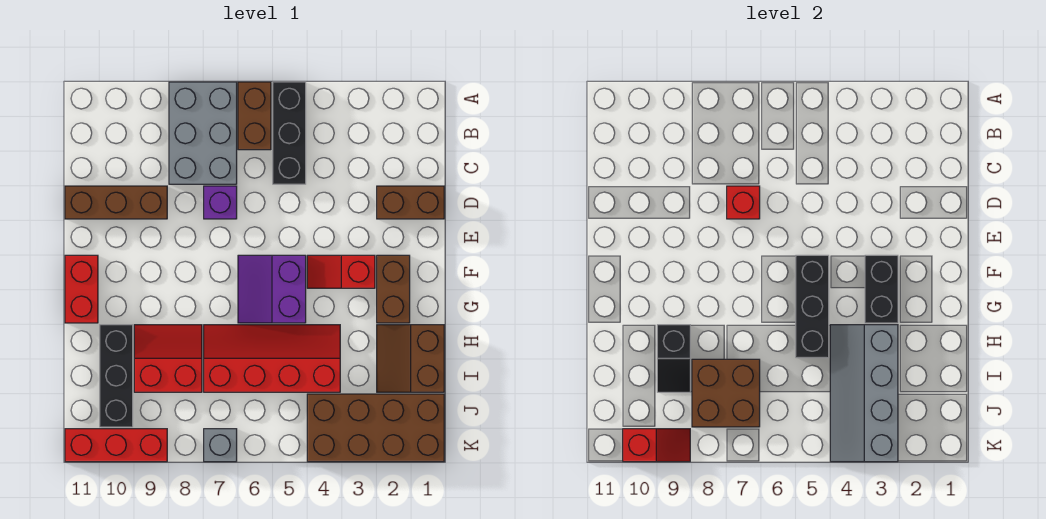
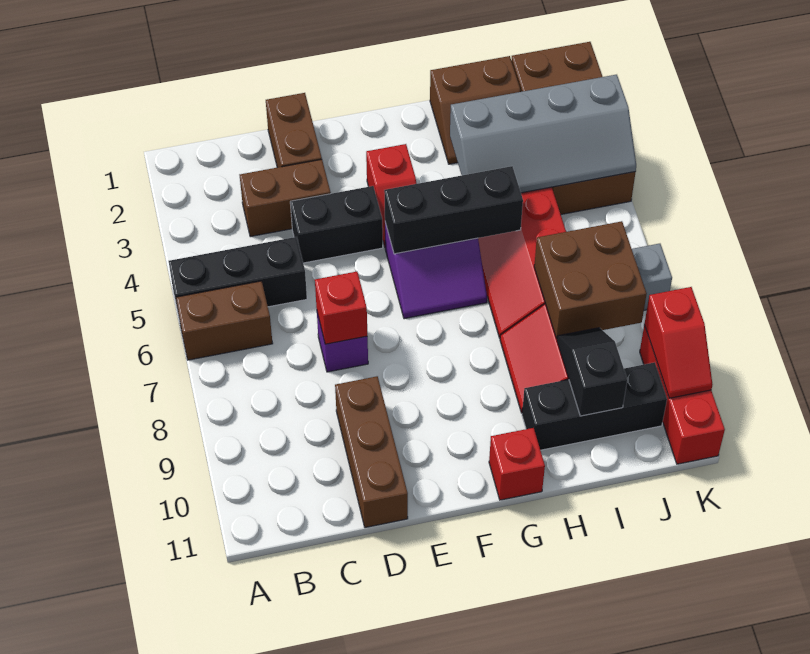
grey brick A7:C8 level 1 -> none
brown brick F2:G2 level 1 -> brown brick C3:D3 level 1
black brick F3:G3 level 2 -> black brick D4:E4 level 1
red brick F11:G11 level 1 -> red brick G11 level 1
black slope H9:I9 level 2 top H -> black slope I9:I10 level 2 top 10
red slope K9:K10 level 2 top 10 -> red slope K9:K10 level 2 top 9

